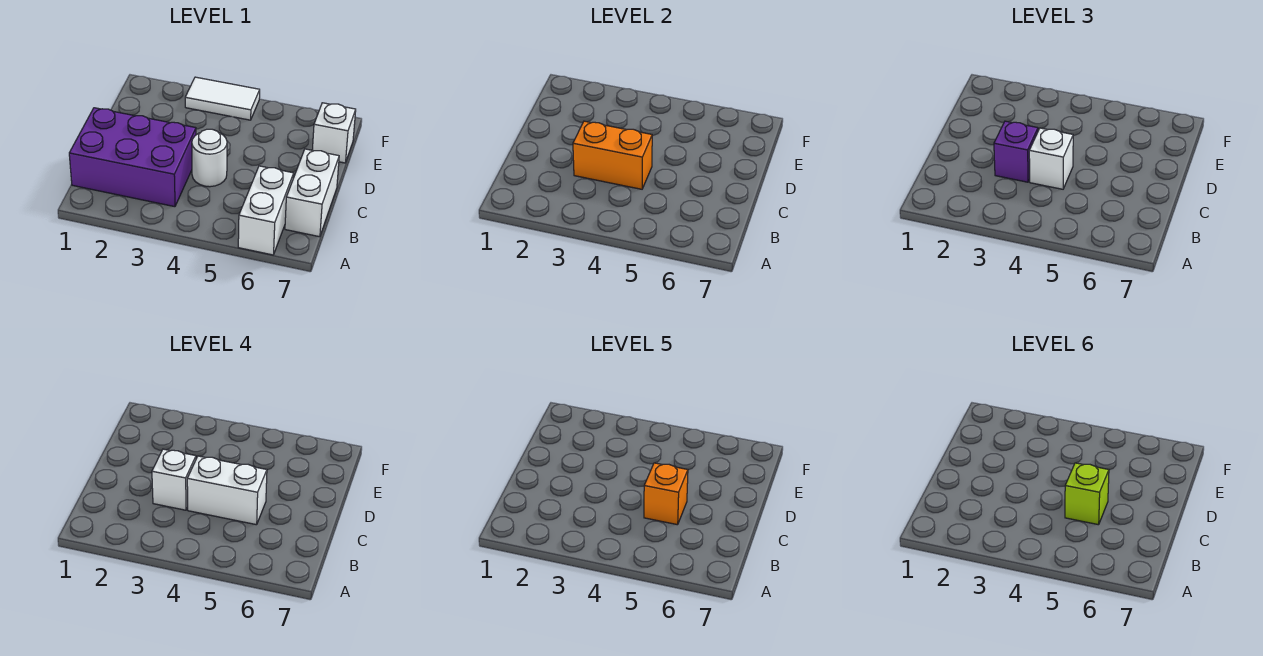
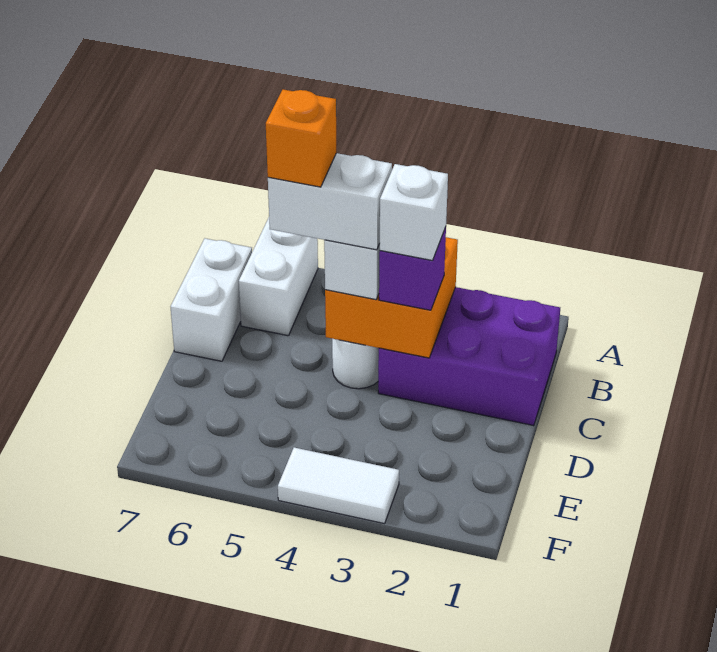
orange brick C3:C4 level 2 -> orange brick B3:C4 level 2
lime brick C5 level 6 -> none
white brick E7 level 1 -> none

